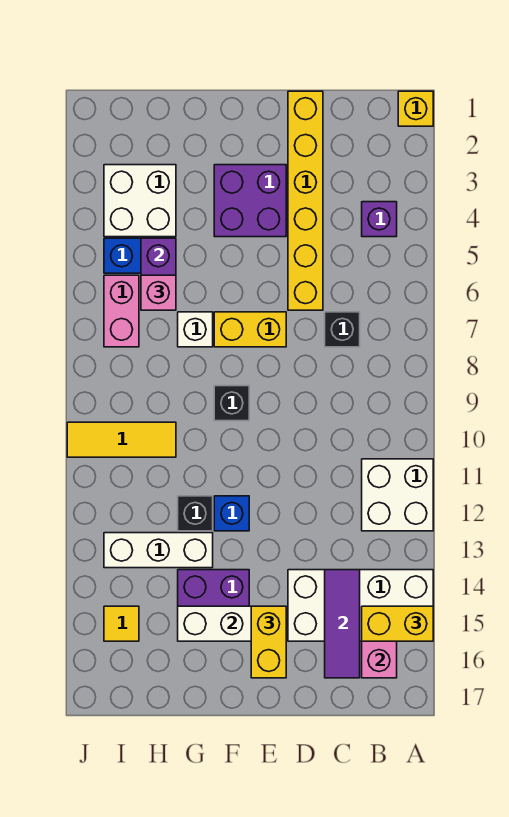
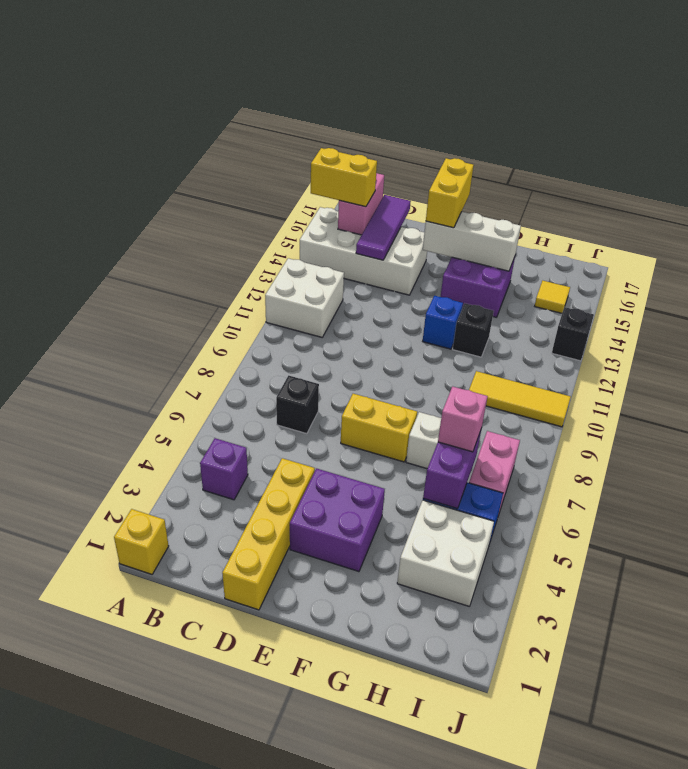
yellow brick D1:D6 level 1 -> yellow brick D1:D4 level 1
black brick F9 level 1 -> black brick J13 level 1
white brick G13:I13 level 1 -> none

